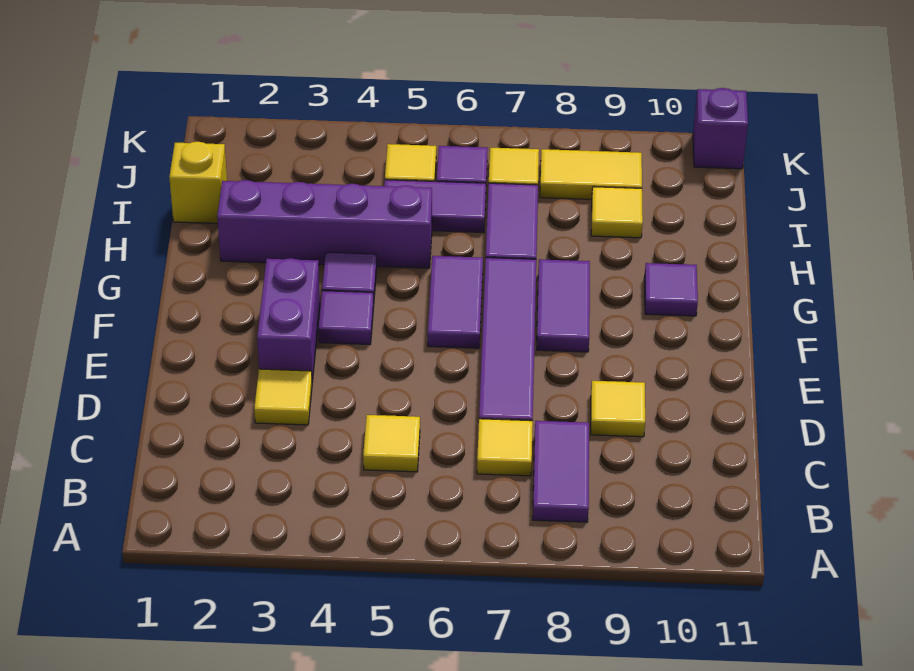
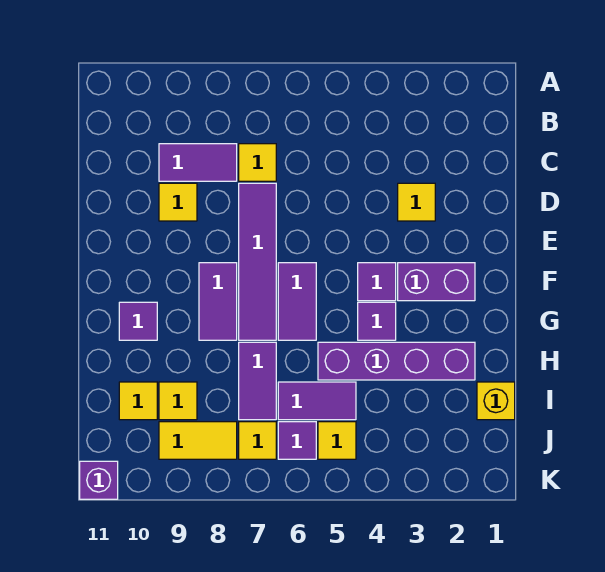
purple tile B8:C8 level 1 -> purple tile C8:C9 level 1
yellow tile C5 level 1 -> yellow tile I10 level 1
purple brick E3:F3 level 1 -> purple brick F2:F3 level 1

